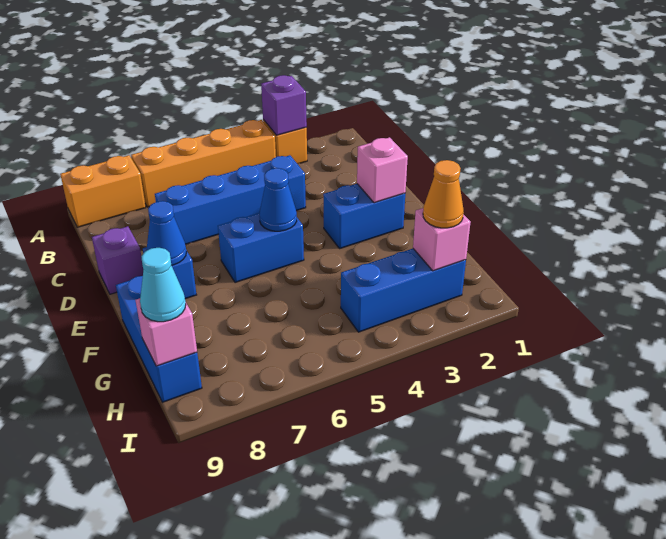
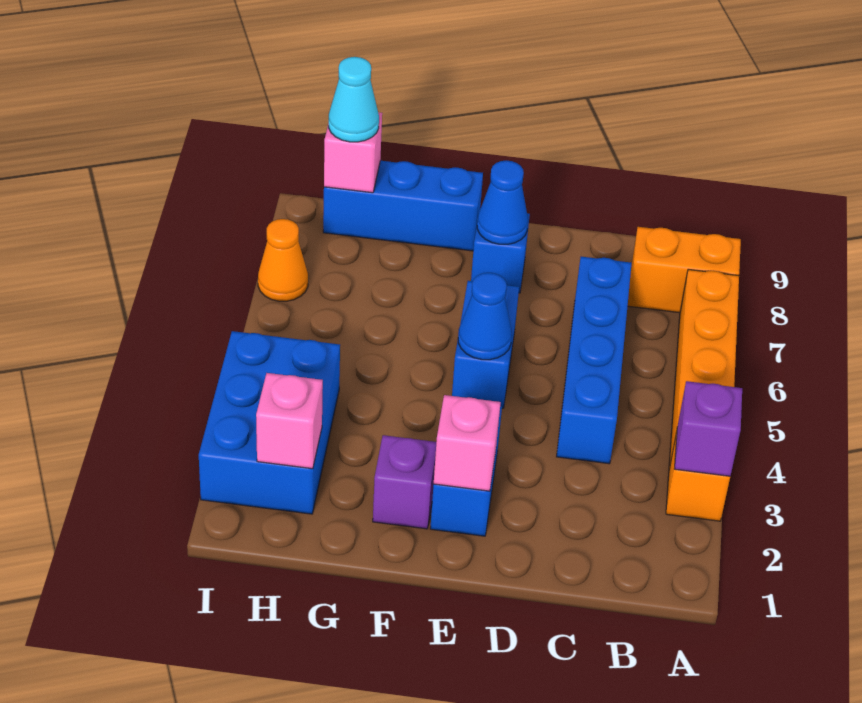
orange brick A8:A9 level 1 -> orange brick A8:B8 level 1
purple brick D9 level 1 -> purple brick F2 level 1
blue brick H2:H4 level 1 -> blue brick H2:I4 level 1
orange cone H2 level 3 -> orange cone I7 level 1

